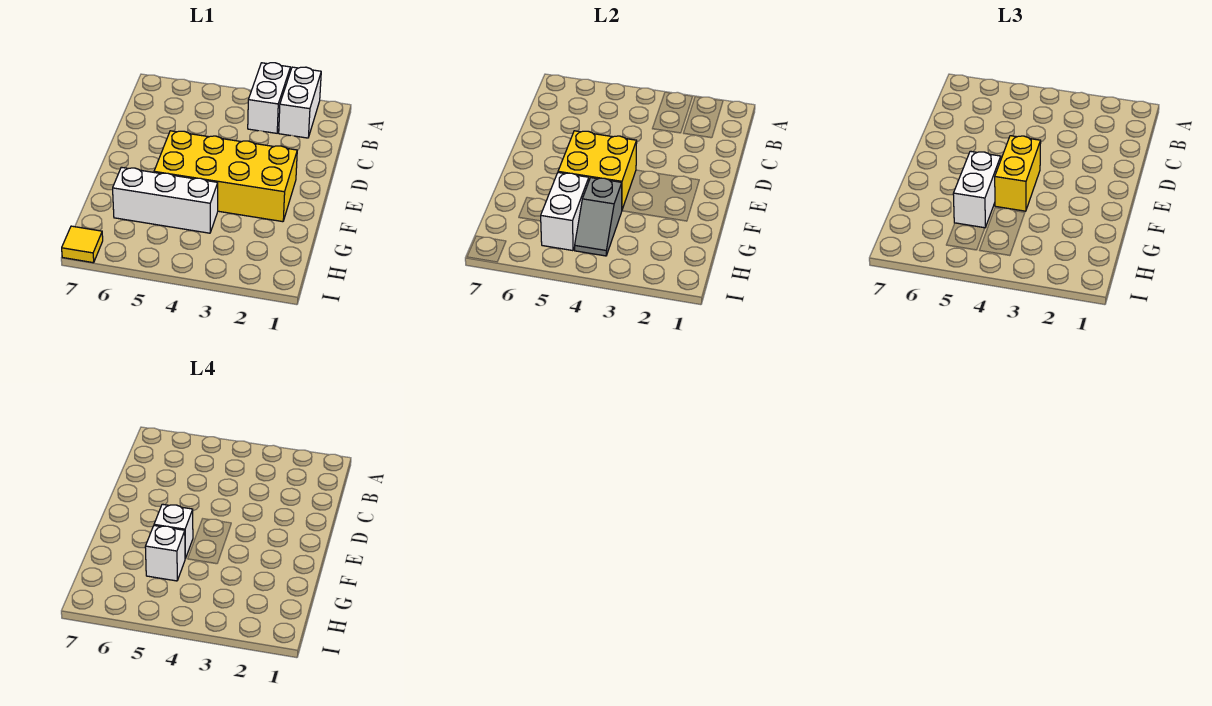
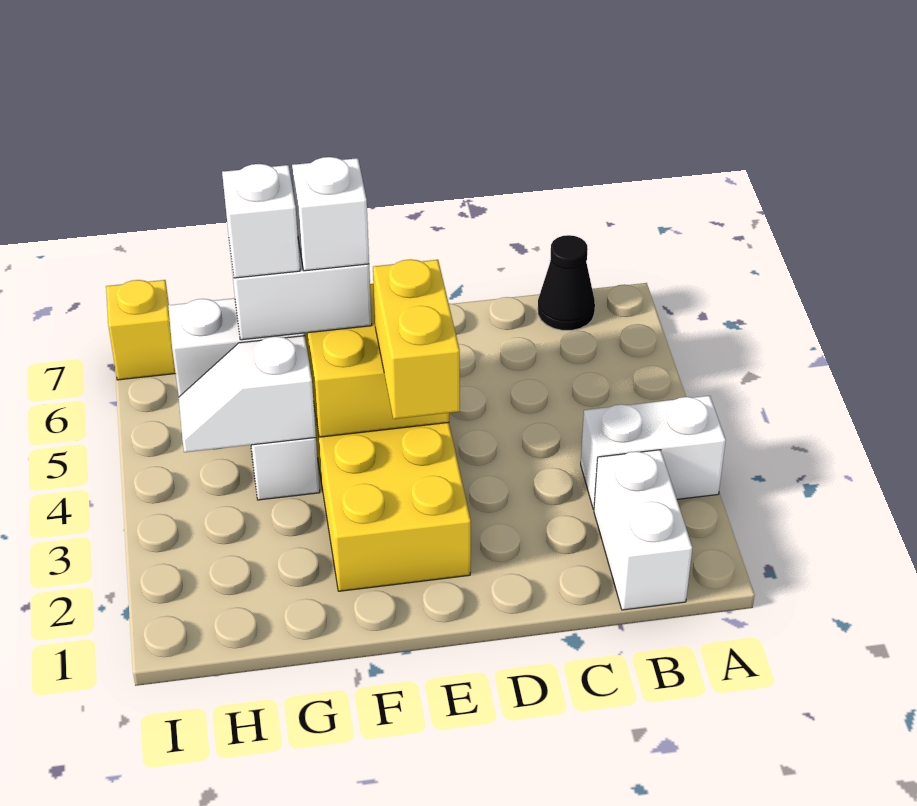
white brick A2:B2 level 1 -> white brick B1:B2 level 1
none -> black cone B7 level 1
yellow brick E4:F4 level 3 -> yellow brick E3:E4 level 3
grey slope G4:H4 level 2 top G -> white slope G4:H4 level 2 top G
yellow tile I7 level 1 -> yellow brick I7 level 1

